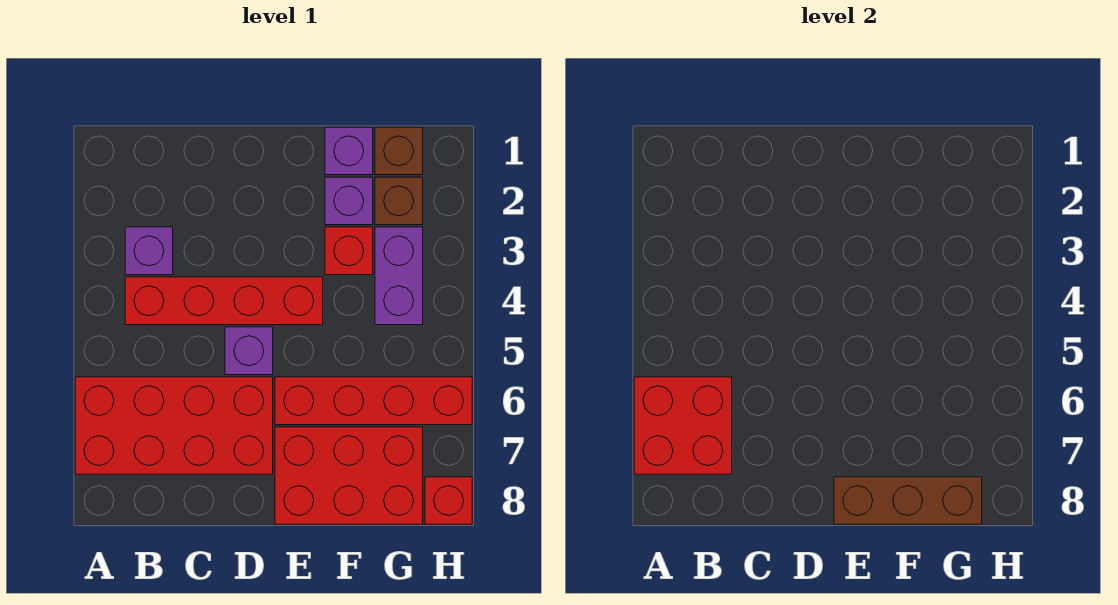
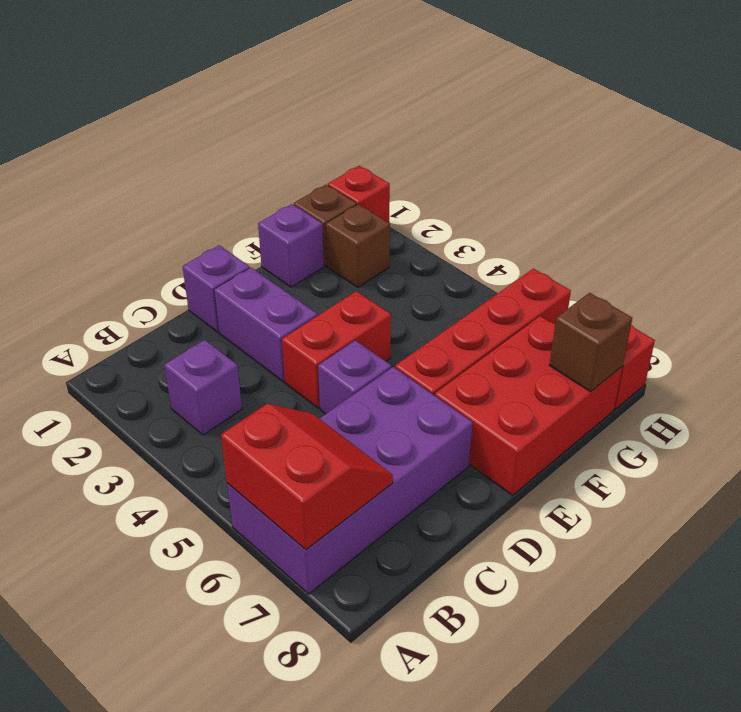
red brick A6:D7 level 1 -> purple brick A6:D7 level 1
red brick A6:B7 level 2 -> red slope A6:B7 level 2 top A
red brick B4:E4 level 1 -> red brick D4:E4 level 1
brown brick E8:G8 level 2 -> brown brick G8 level 2
purple brick F2 level 1 -> purple brick D1 level 1
red brick F3 level 1 -> red brick H1 level 1
purple brick G3:G4 level 1 -> purple brick D2:D3 level 1

